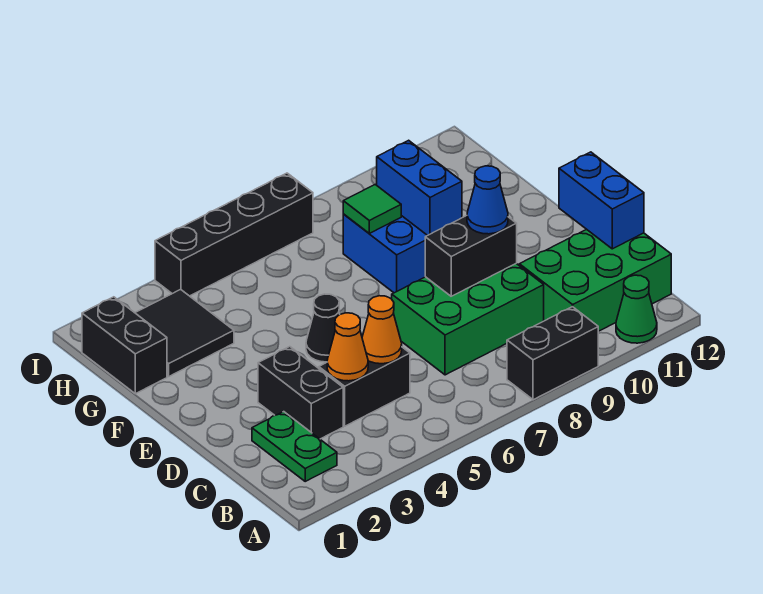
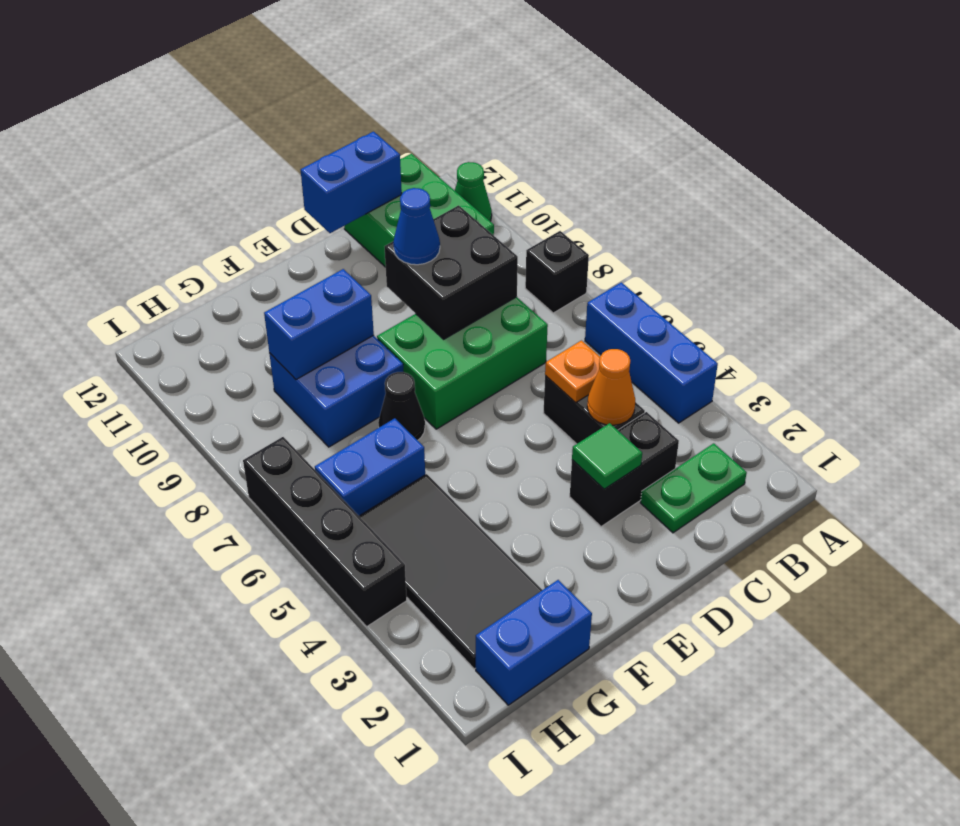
none -> blue brick A4:A6 level 1
black brick A8:A9 level 1 -> black brick A8 level 1
orange cone C5 level 2 -> orange plate C5 level 2
green brick C7:D9 level 1 -> green brick C7:E8 level 1
black brick D8:D9 level 2 -> black brick C8:D9 level 2
black cone E5 level 1 -> black cone F7 level 1
black brick G1:H1 level 1 -> blue brick G1:H1 level 1
black tile G2:H3 level 1 -> black tile G2:H5 level 1
none -> blue brick G6:H6 level 1
green tile G8 level 2 -> green tile D3 level 2

